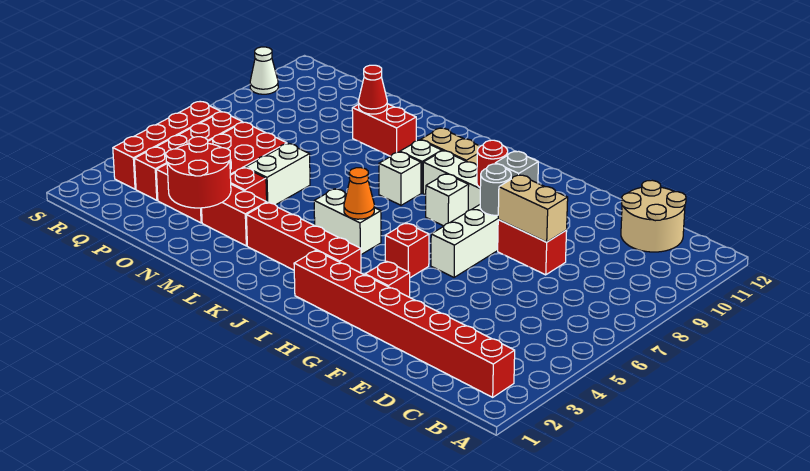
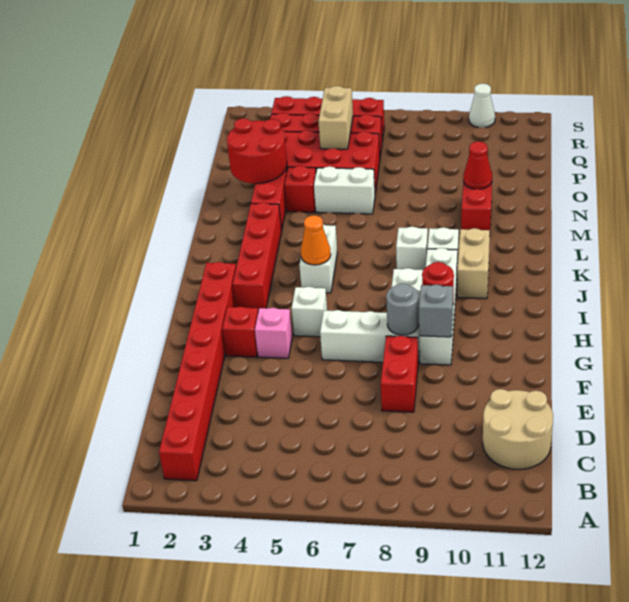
tan brick E8:F8 level 2 -> tan brick P5:Q5 level 2
none -> pink brick G4 level 1
red brick H5 level 1 -> white brick H5 level 1

